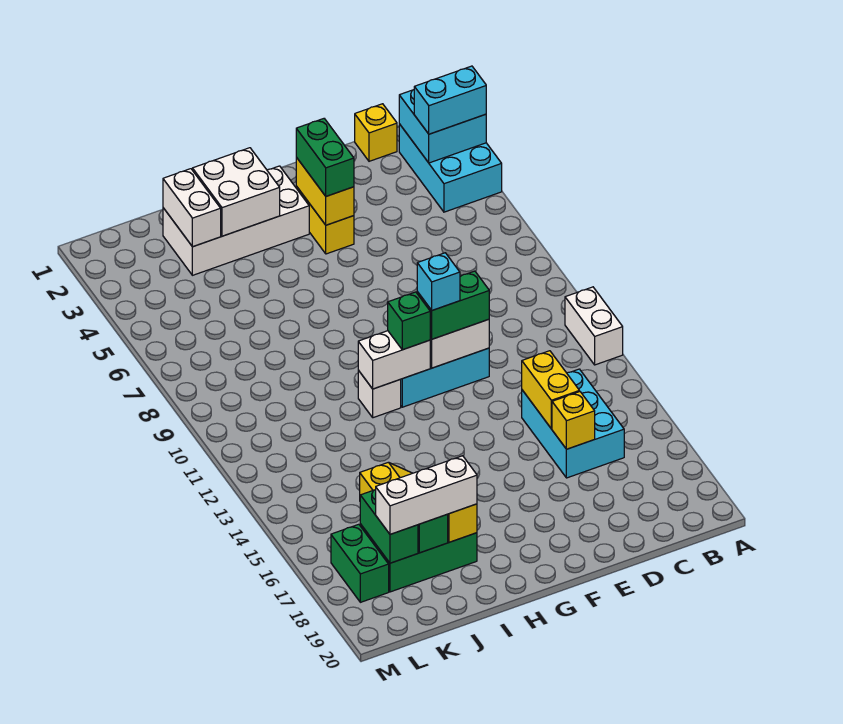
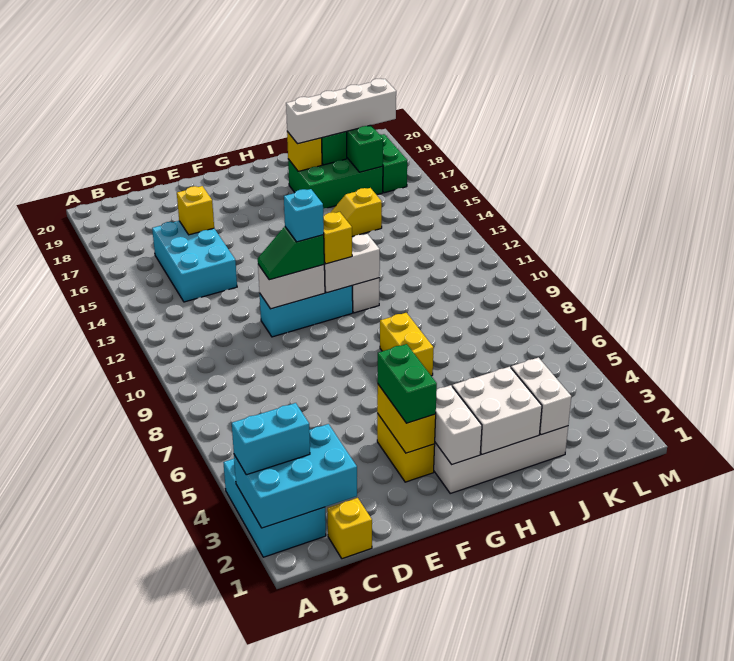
cyan brick A2:B3 level 2 -> cyan brick A2:C3 level 2
white brick A11:A12 level 1 -> white brick G2:G3 level 2
yellow brick D14:D15 level 2 -> yellow brick H7:H8 level 1
green brick E11:F11 level 3 -> green slope E11:F11 level 3 top F
green brick G11 level 3 -> yellow brick G11 level 3
white brick I18:K18 level 3 -> white brick I18:L18 level 3

